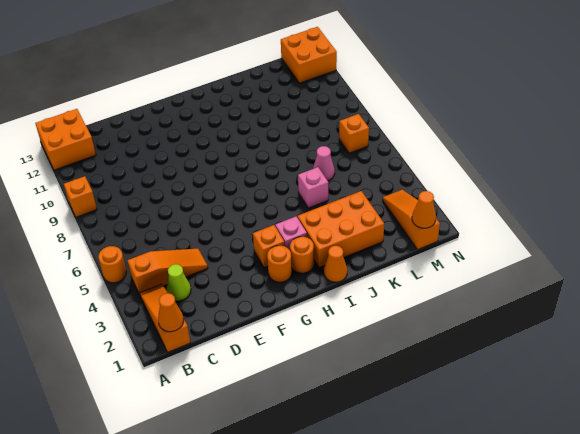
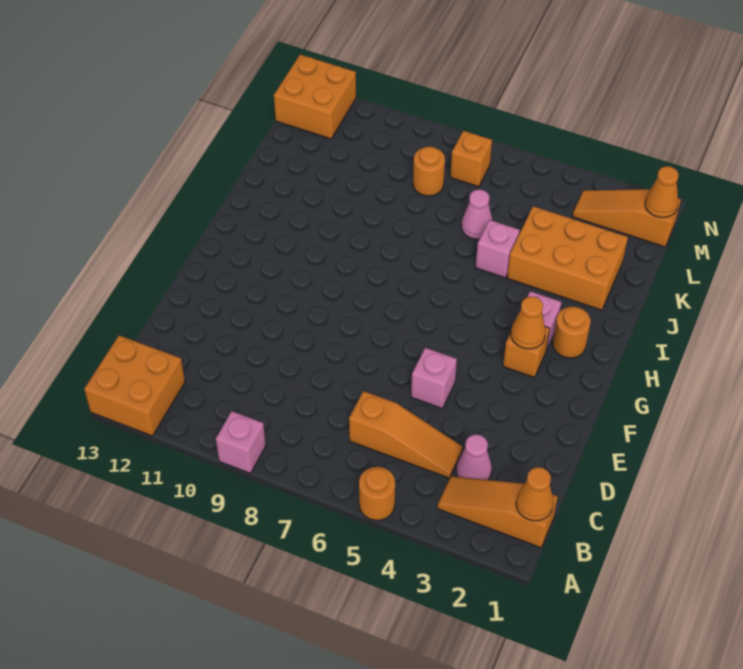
orange brick A9 level 1 -> pink brick A9 level 1
orange slope B4:D4 level 1 top B -> orange slope C4:C6 level 1 top 6
lime cone C3 level 1 -> pink cone C3 level 1
none -> pink brick E5 level 1
orange round brick G2 level 1 -> orange round brick L8 level 1
orange cone I1 level 1 -> orange cone G3 level 2
orange brick I2:K3 level 1 -> orange brick J2:K4 level 1

